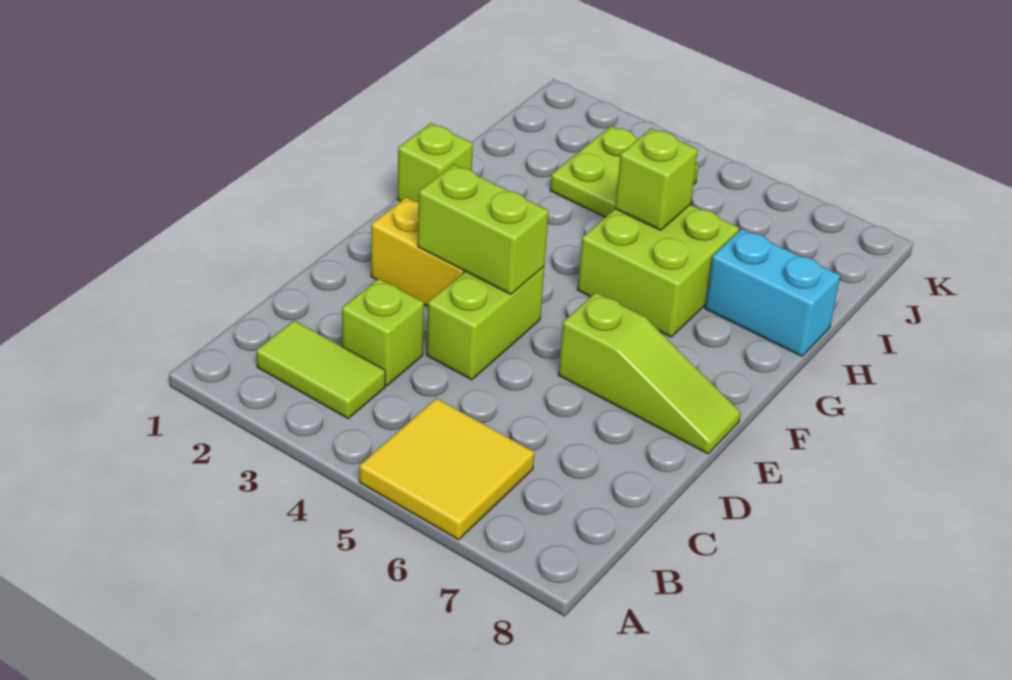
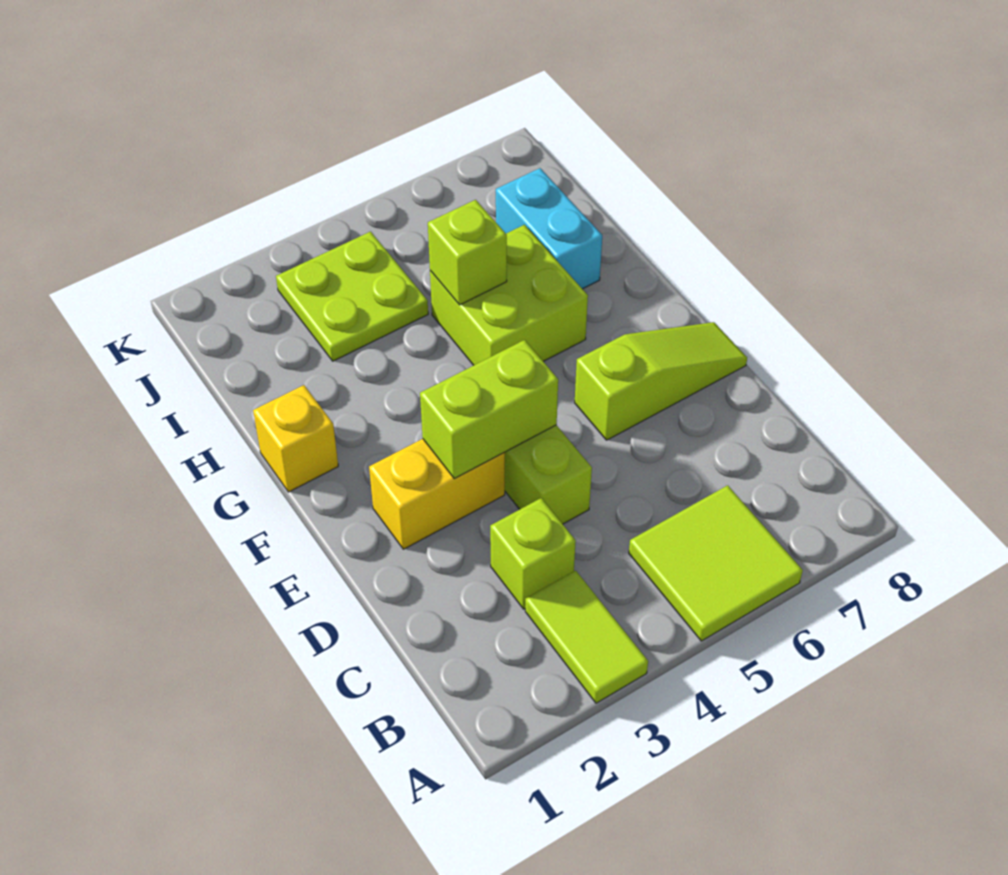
yellow tile A5:B6 level 1 -> lime tile A5:B6 level 1
lime tile B2:B3 level 1 -> lime tile A3:B3 level 1
lime brick G1 level 1 -> yellow brick G1 level 1
cyan brick H7:H8 level 1 -> cyan brick H7:I7 level 1

